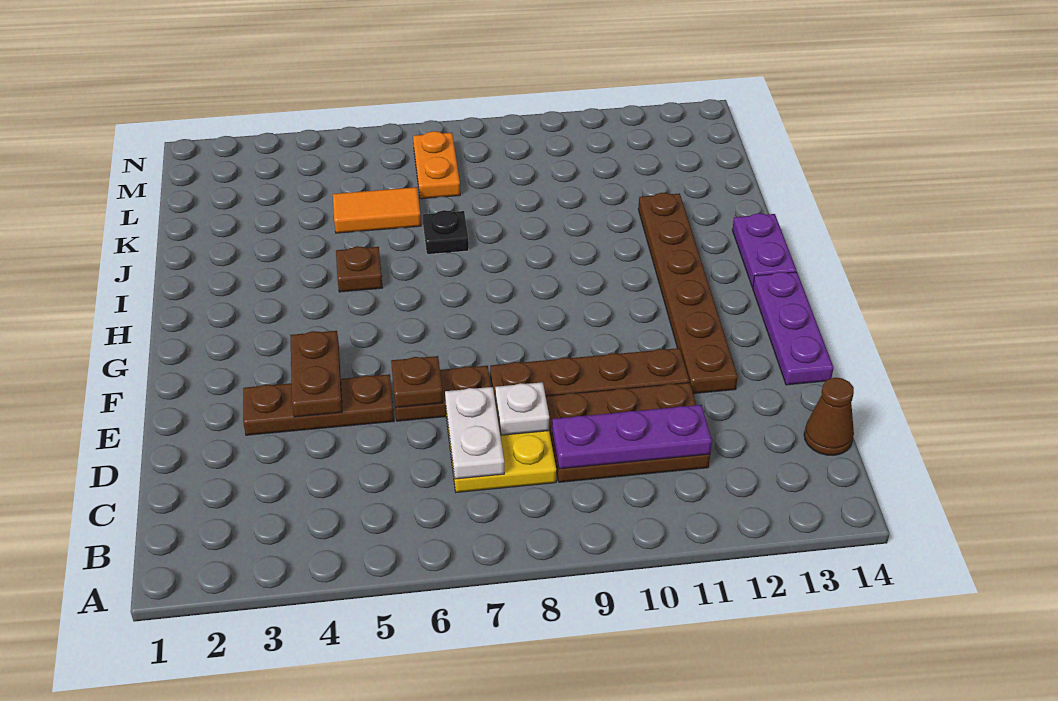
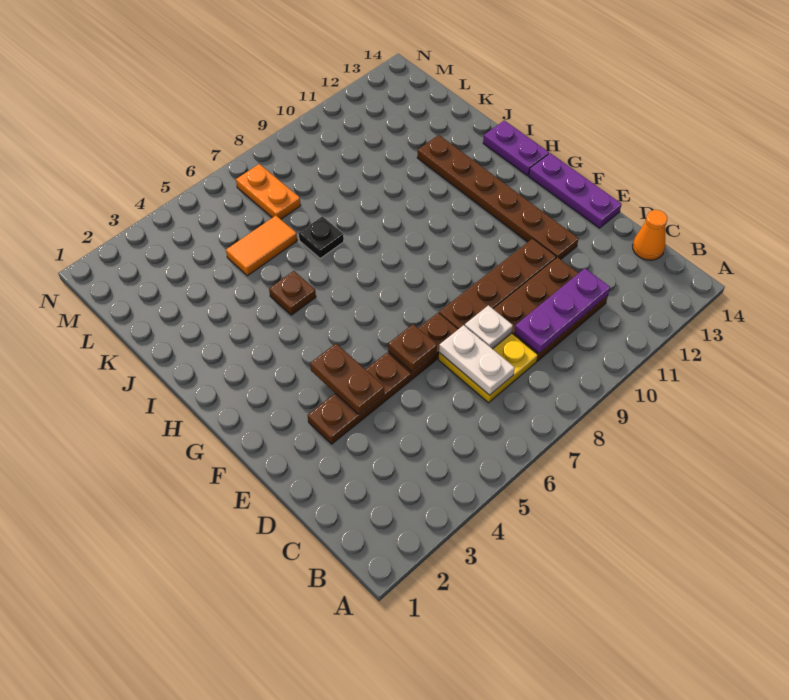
brown cone C14 level 1 -> orange cone C14 level 1

